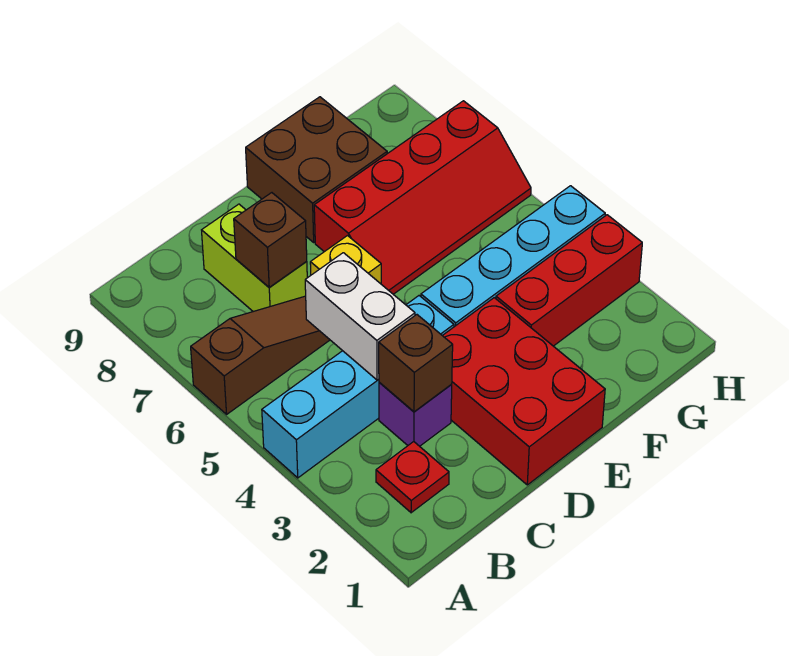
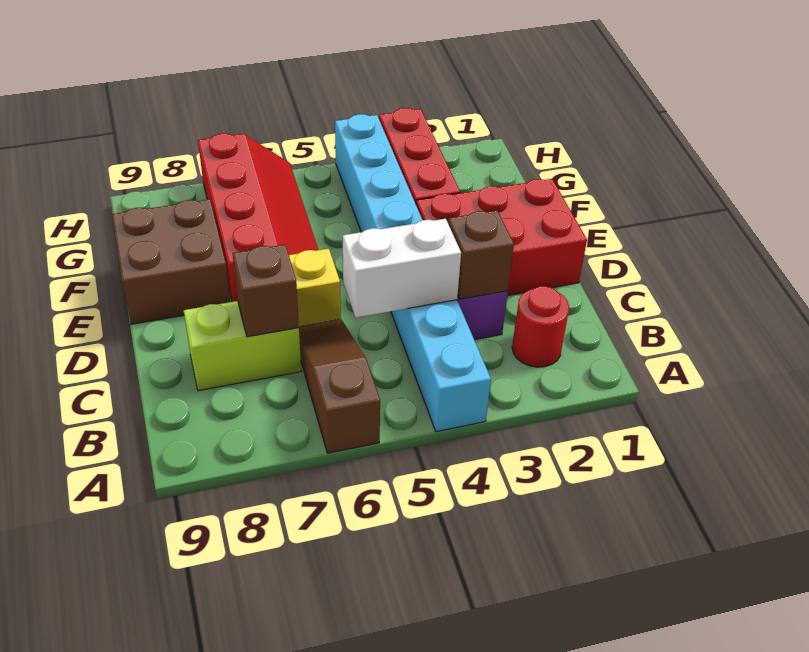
red plate B2 level 1 -> red round brick B2 level 1

